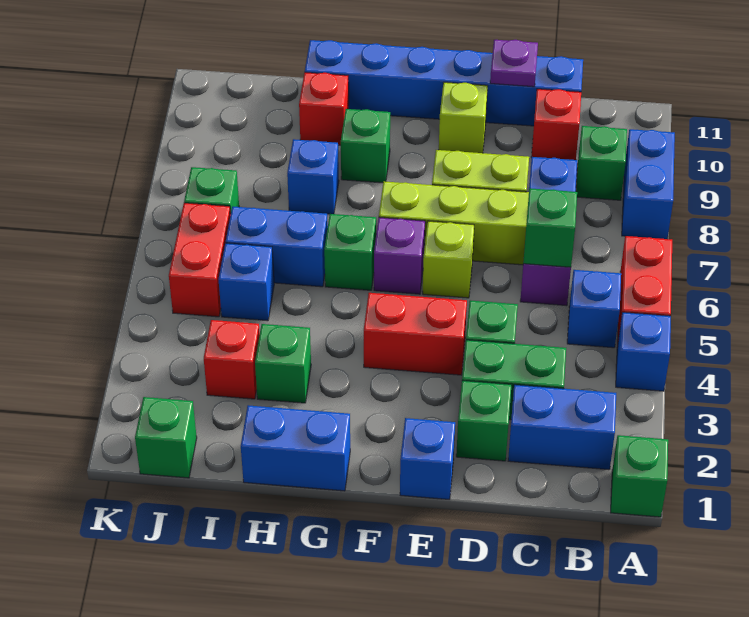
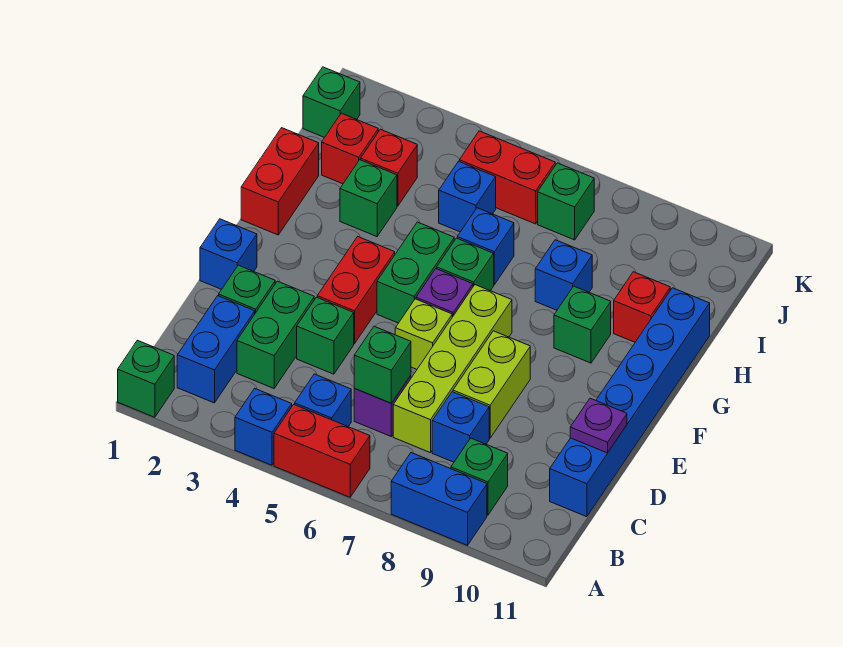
red brick C10 level 1 -> red brick I2 level 1
lime brick E10 level 1 -> none
none -> green brick F5:G5 level 1
blue brick G1:H1 level 1 -> red brick G1:H1 level 1
blue brick H6:I6 level 1 -> blue brick H6 level 1

